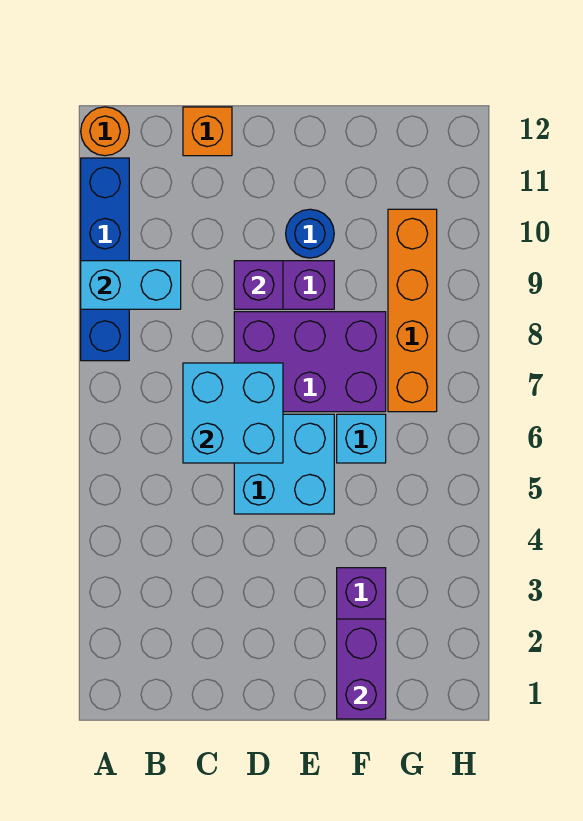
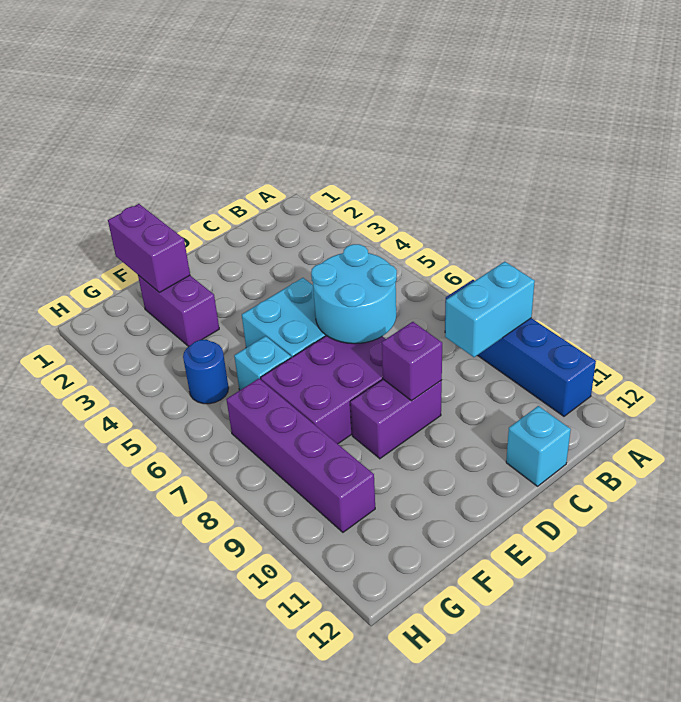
orange round brick A12 level 1 -> none
cyan brick C6:D7 level 2 -> cyan round brick C6:D7 level 2
orange brick C12 level 1 -> cyan brick C12 level 1
blue round brick E10 level 1 -> blue round brick G5 level 1
orange brick G7:G10 level 1 -> purple brick G7:G10 level 1

